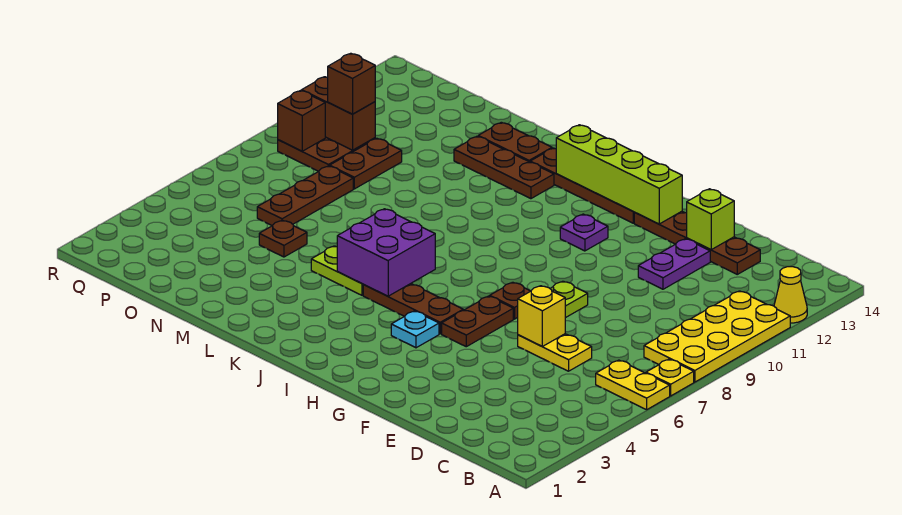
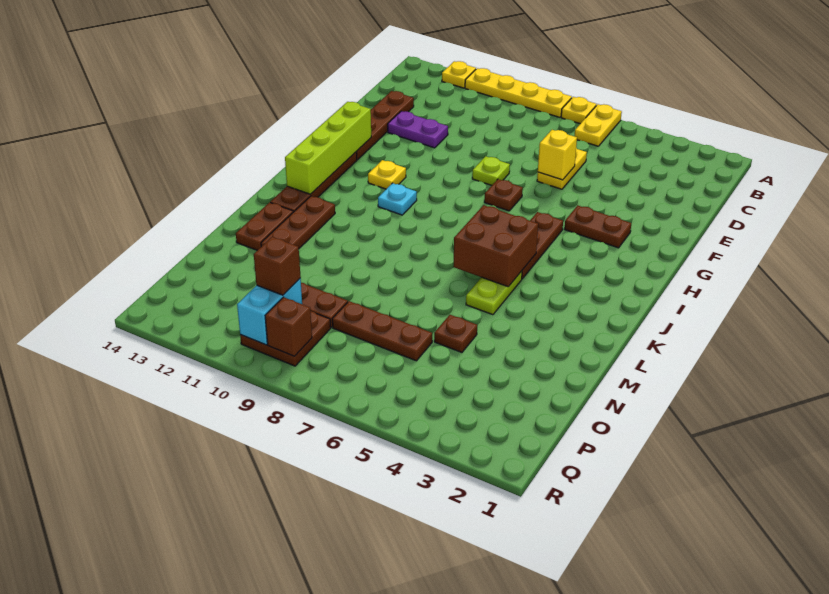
yellow plate A8:B11 level 1 -> yellow plate A8:A11 level 1
yellow cone A12 level 1 -> yellow plate A12 level 1
lime brick E13 level 2 -> none
brown plate G5:G6 level 1 -> brown plate G3:G4 level 1
cyan plate H4 level 1 -> cyan plate I10 level 1
purple plate H11 level 1 -> yellow plate H11 level 1
purple brick J5:K6 level 2 -> brown brick J5:K6 level 2
brown brick P10:Q10 level 2 -> cyan brick P10:Q10 level 2

